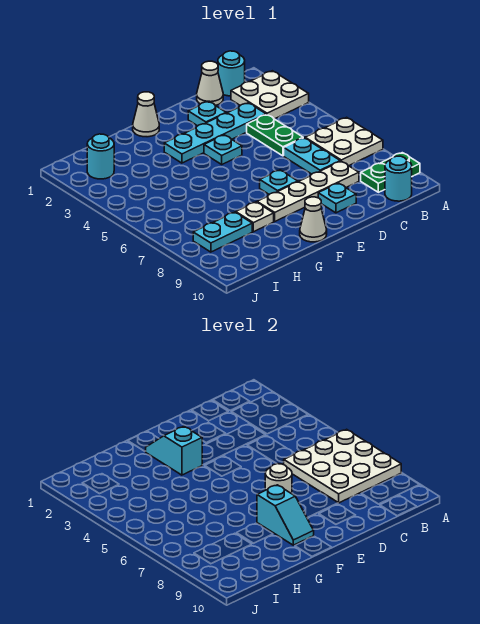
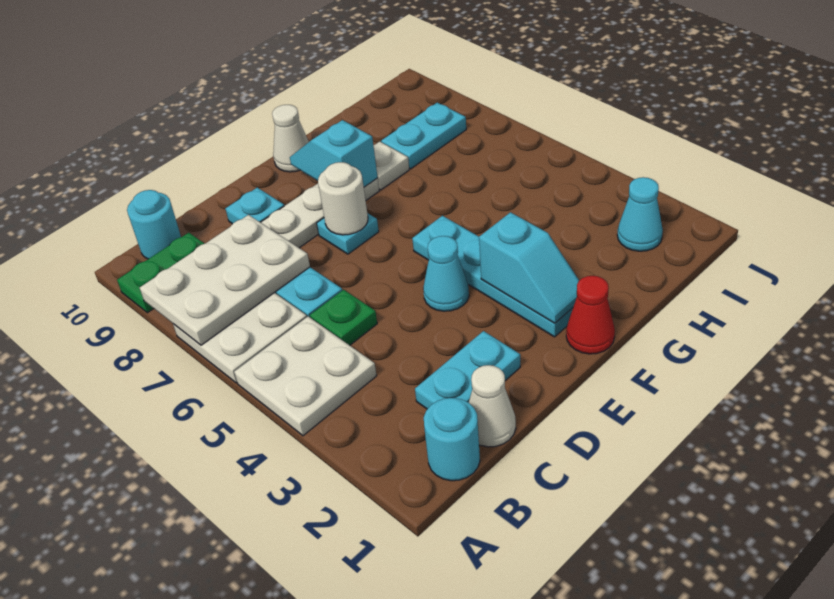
white plate A2:B3 level 1 -> white plate A4:B5 level 1
white plate A6:C8 level 2 -> white plate A7:C8 level 2
cyan plate C3:F3 level 1 -> cyan plate F2:F5 level 1
green plate C4:C5 level 1 -> green plate C5 level 1
cyan plate D2 level 1 -> cyan plate C2:D2 level 1
cyan plate E4 level 1 -> cyan cone E4 level 1
white cone F1 level 1 -> red cone F1 level 1
cyan round brick I2 level 1 -> cyan cone I2 level 1

